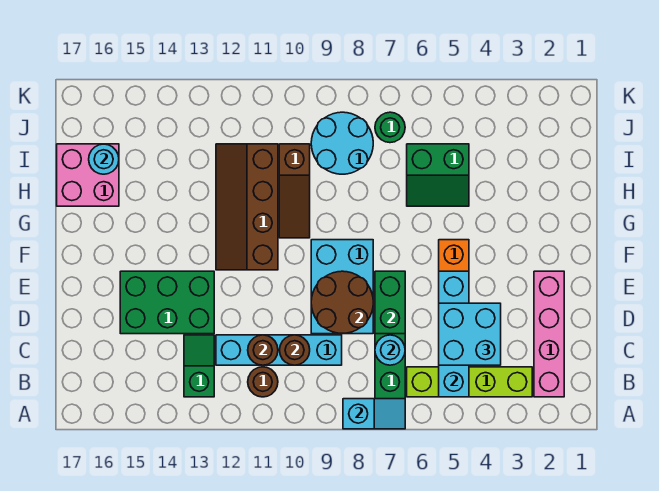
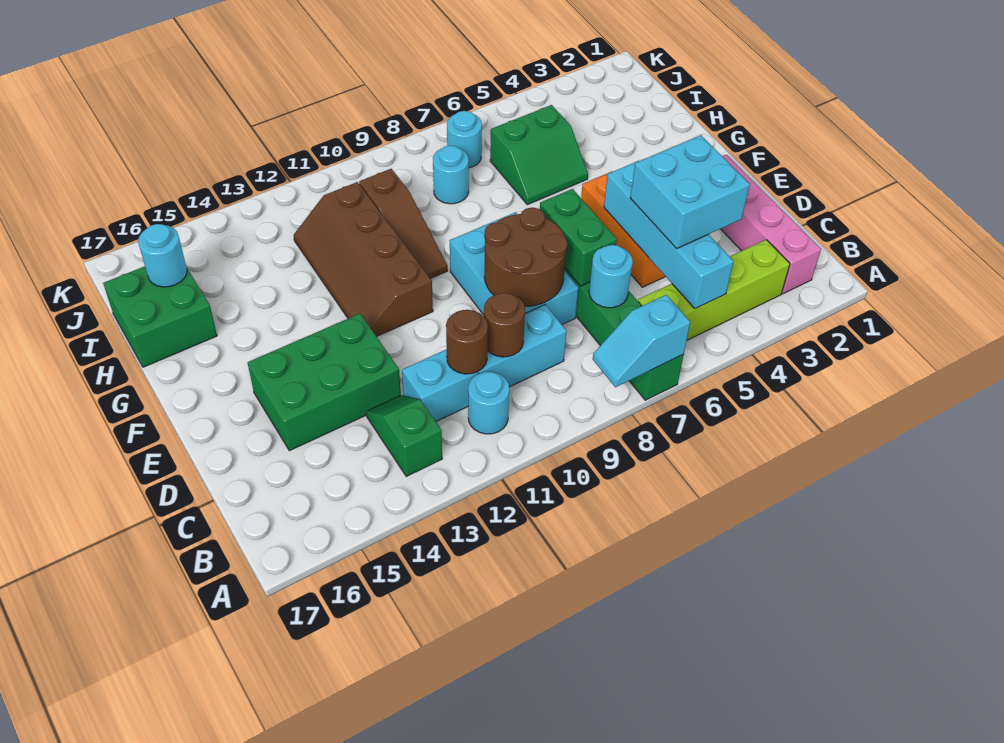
cyan slope A7:A8 level 2 top 8 -> cyan slope A7:A8 level 2 top 7
brown round brick B11 level 1 -> cyan round brick B11 level 1
pink brick H16:I17 level 1 -> green brick H16:I17 level 1
cyan round brick I8:J9 level 1 -> cyan round brick I8 level 1
green round brick J7 level 1 -> cyan round brick J7 level 1

